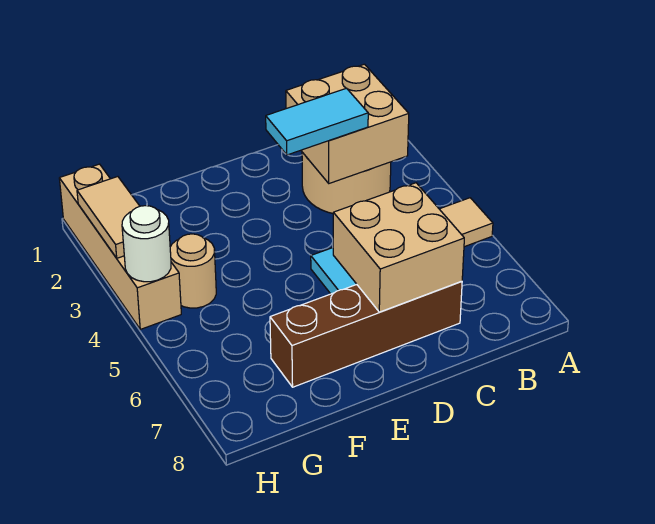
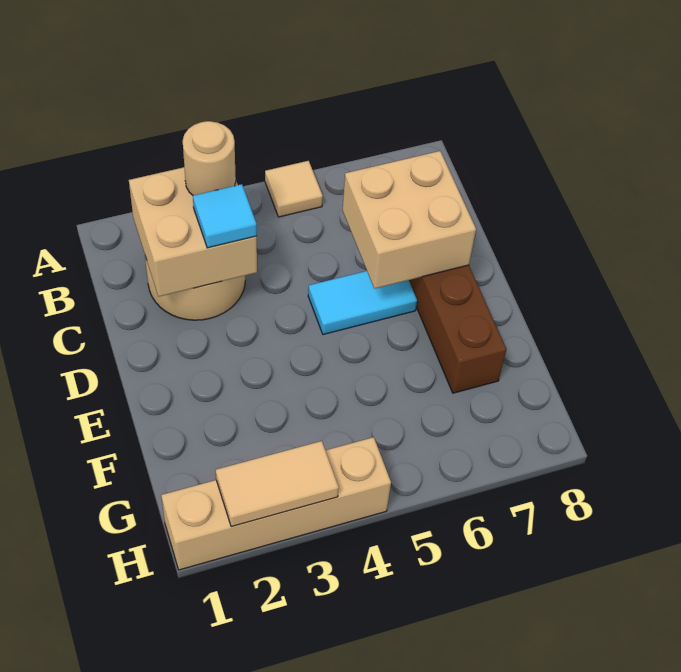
cyan tile C3:D3 level 3 -> cyan tile C3 level 3
tan round brick G4 level 1 -> tan round brick B3 level 3
white round brick H4 level 2 -> none

